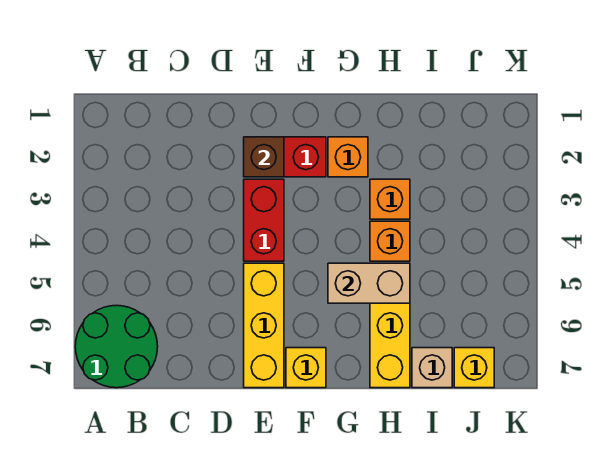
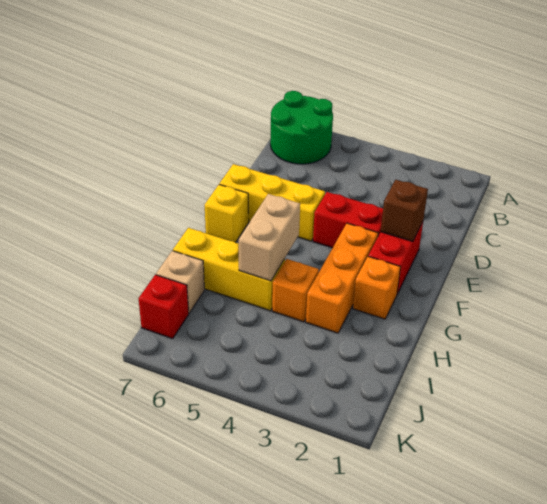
orange brick H3 level 1 -> orange brick F3:H3 level 1
yellow brick J7 level 1 -> red brick J7 level 1

